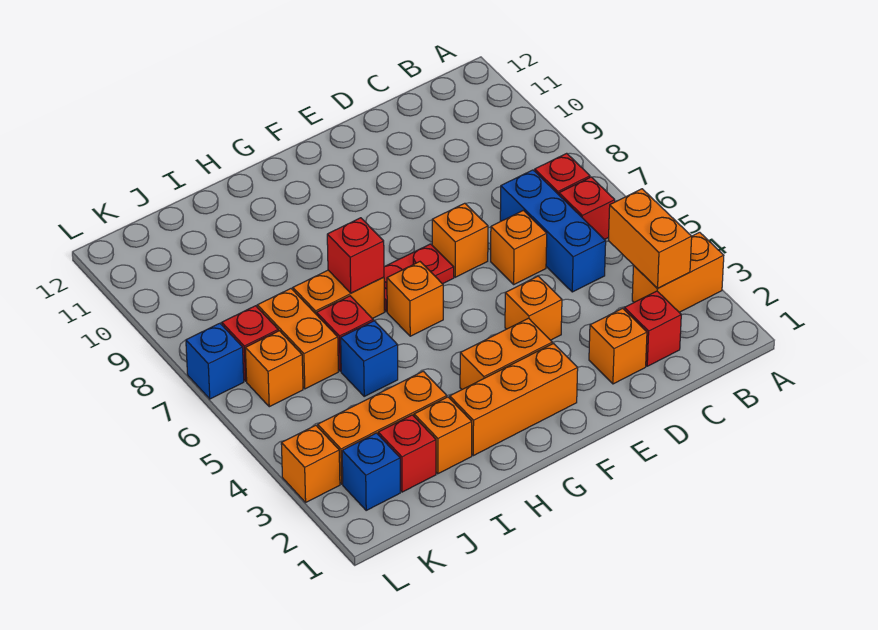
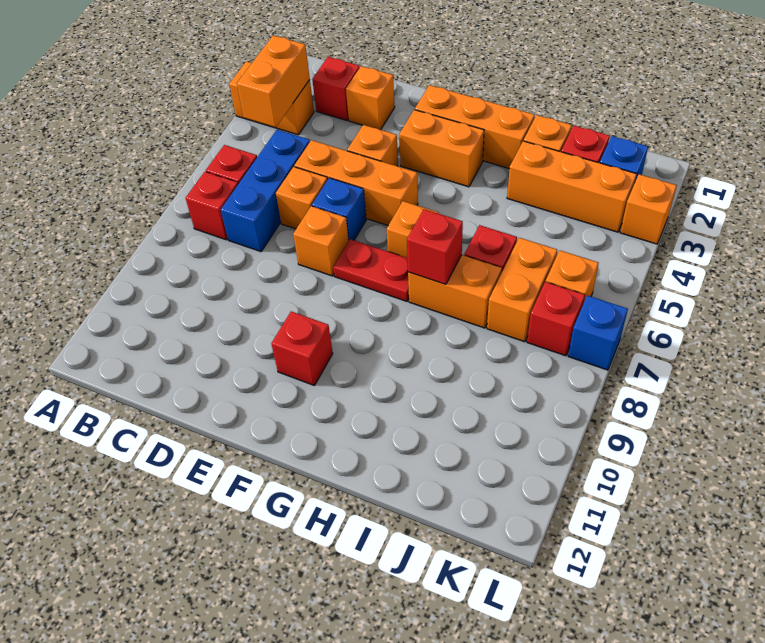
none -> orange brick D5:F5 level 1
none -> red brick F10 level 1
blue brick I5 level 1 -> blue brick E6 level 1

